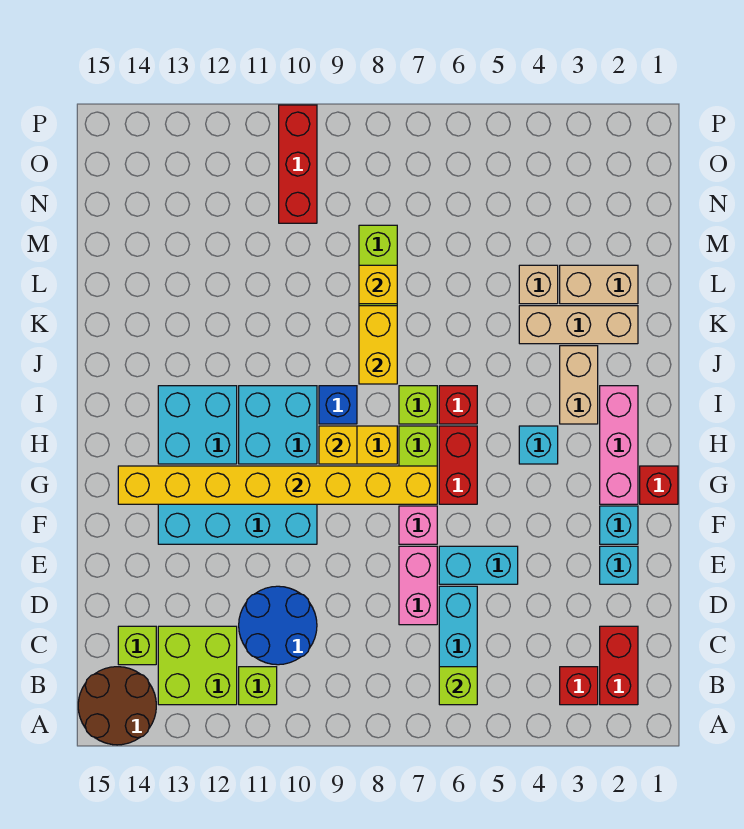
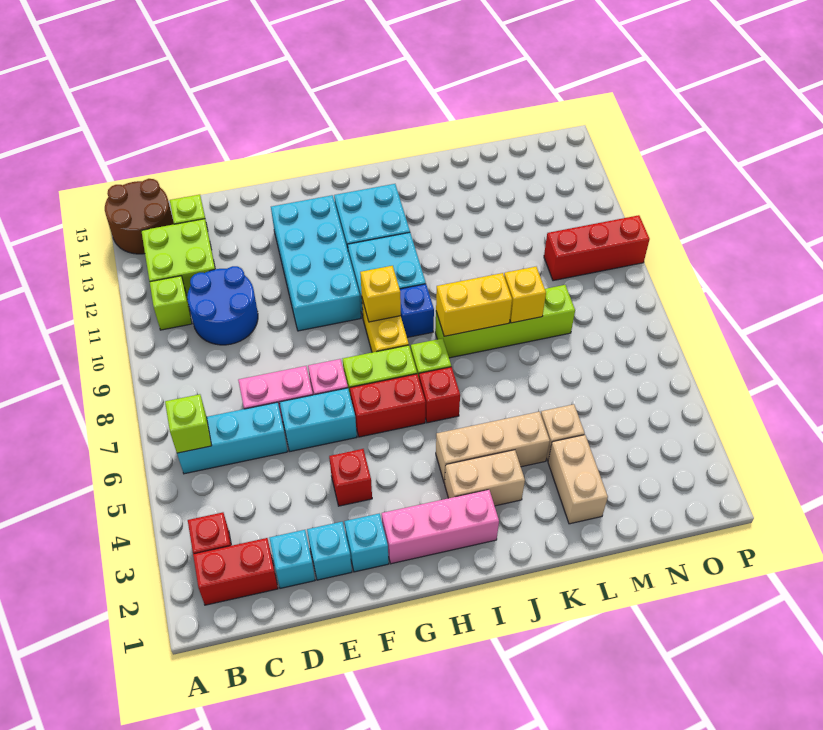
cyan brick E5:E6 level 1 -> cyan brick E6:F6 level 1
red brick G1 level 1 -> red brick F4 level 1
yellow brick G7:G14 level 2 -> none
cyan brick H4 level 1 -> cyan brick D2 level 1
tan brick K2:K4 level 1 -> tan brick I4:K4 level 1

